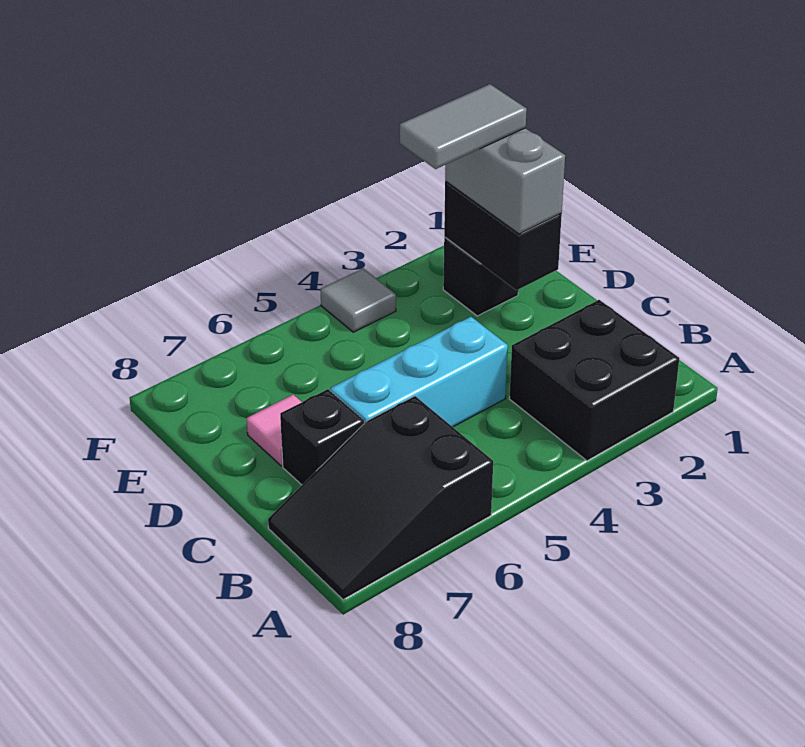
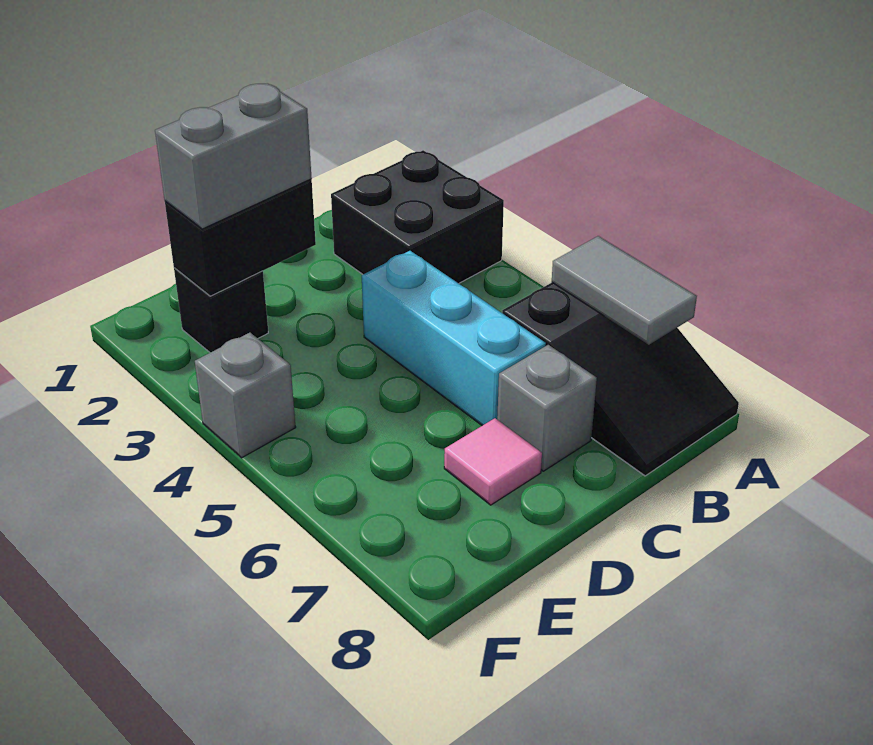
black brick C7 level 1 -> grey brick C7 level 1
grey tile E2:E3 level 4 -> grey tile A6:A7 level 2
grey tile F4 level 1 -> grey brick F4 level 1

